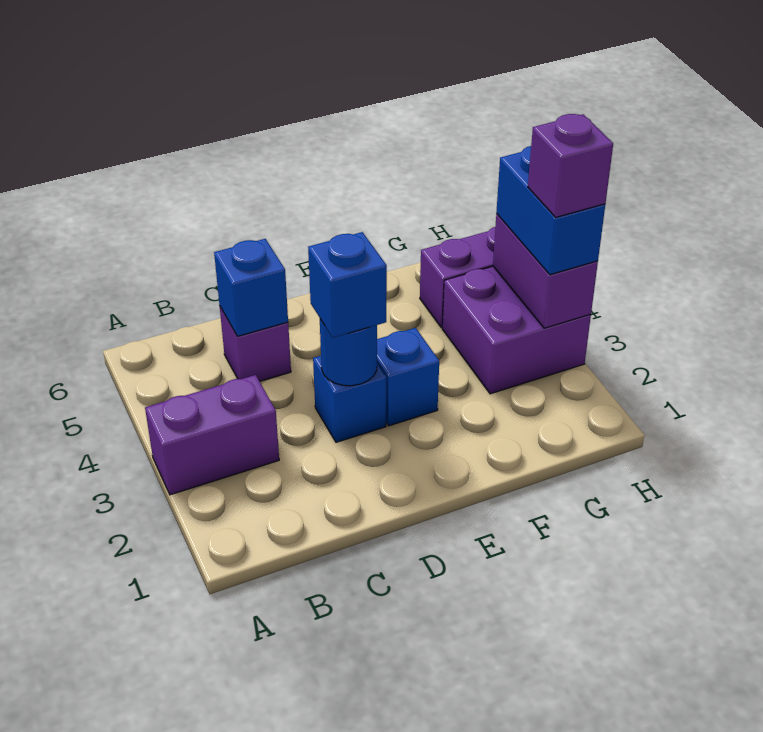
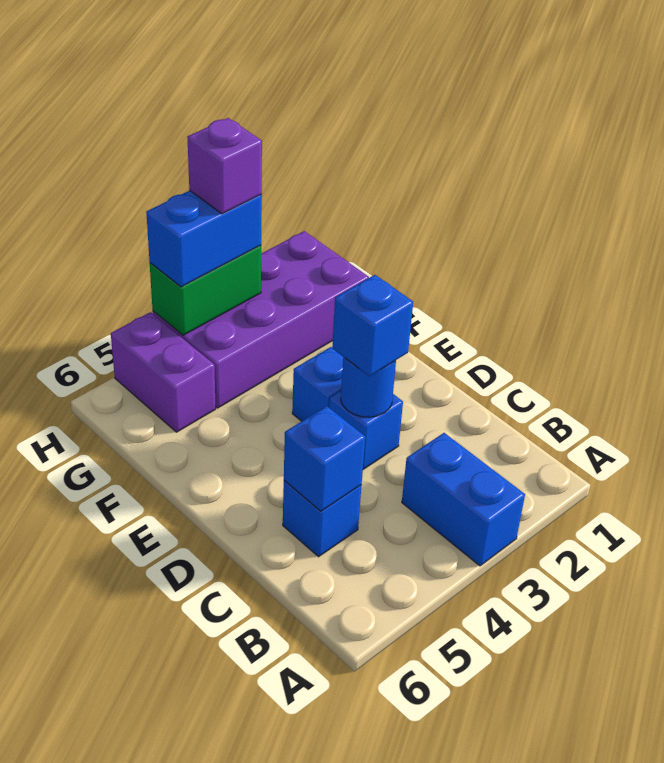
purple brick A3:B3 level 1 -> blue brick A3:B3 level 1
purple brick C5 level 1 -> blue brick C5 level 1
purple brick G3:H4 level 1 -> purple brick G1:H4 level 1
purple brick H3:H4 level 2 -> green brick H3:H4 level 2

